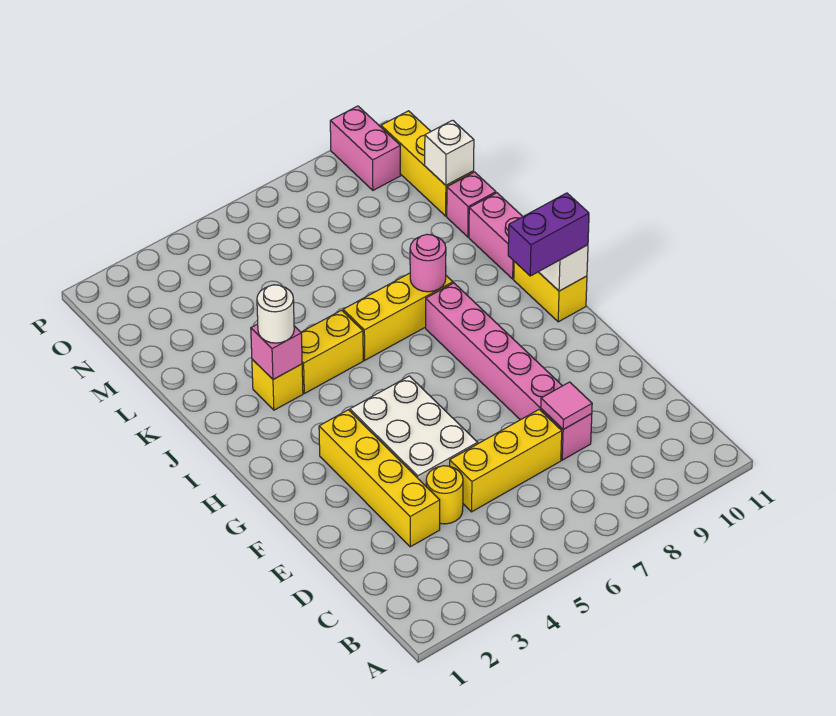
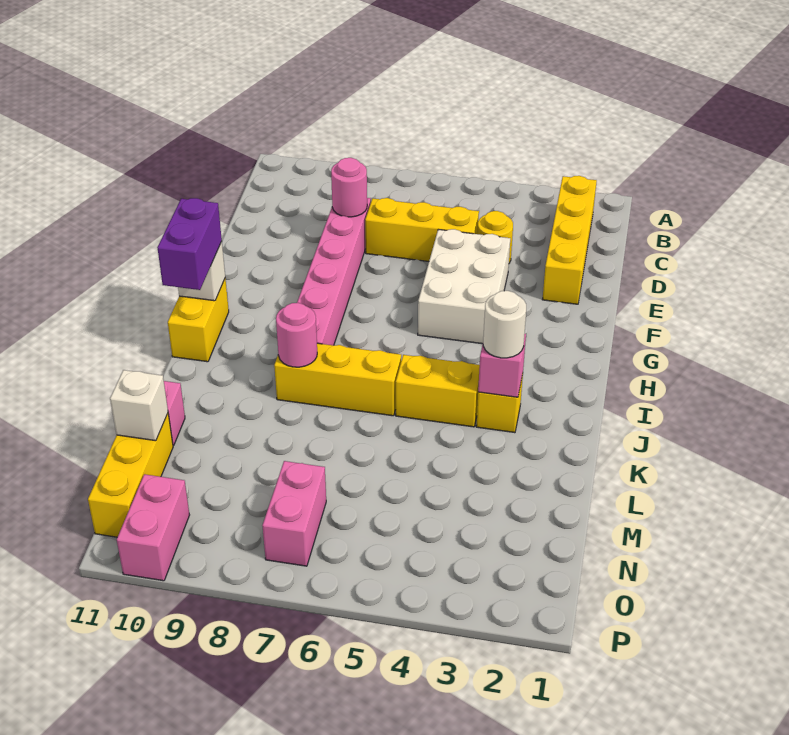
yellow brick D3:G3 level 1 -> yellow brick B2:E2 level 1
pink tile D8 level 2 -> pink round brick D8 level 2
purple brick H10:H11 level 3 -> purple brick H11:I11 level 3
pink brick J11:K11 level 1 -> pink brick N7:O7 level 1

